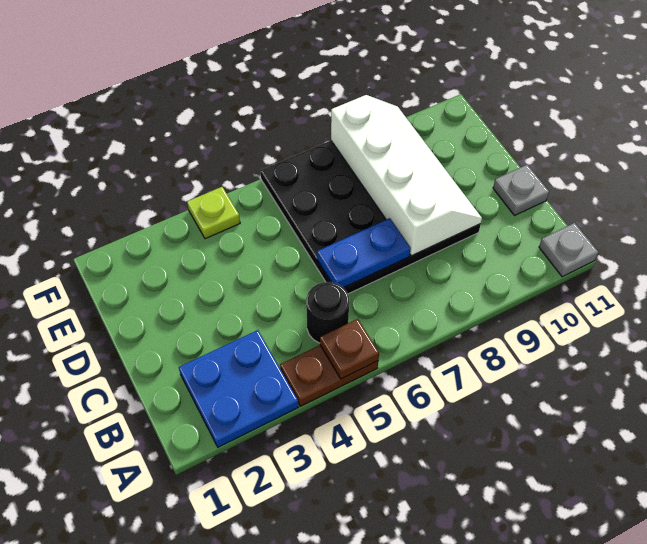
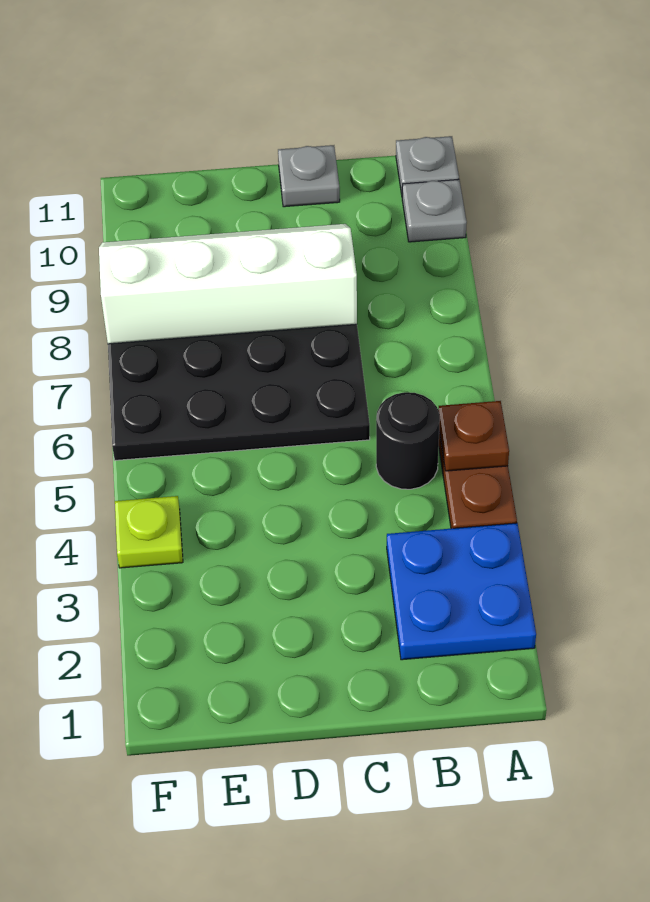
none -> grey plate A10 level 1
blue plate C6:C7 level 2 -> none

